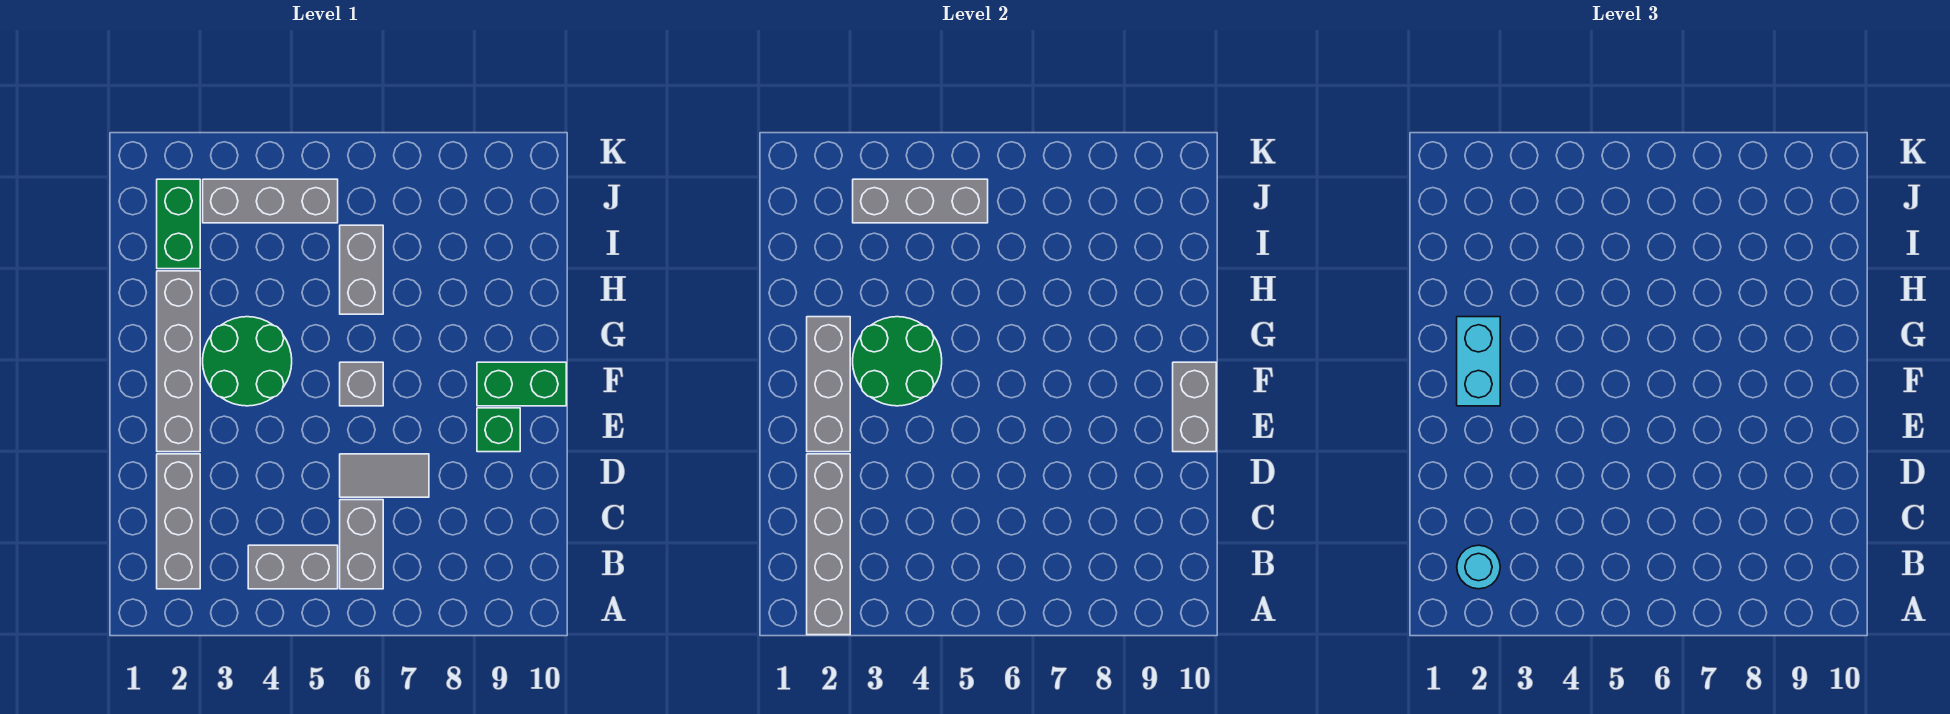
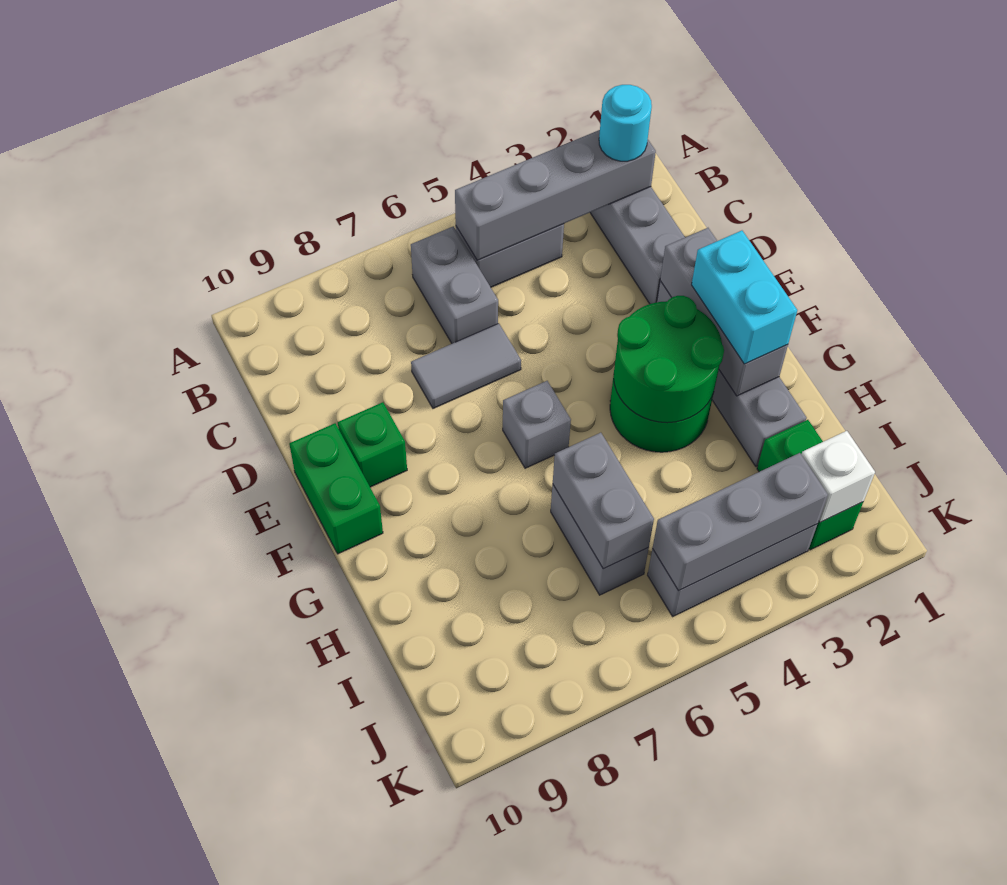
grey brick A2:D2 level 2 -> grey brick B2:B5 level 2
grey brick E10:F10 level 2 -> grey brick H6:I6 level 2
green brick F9:F10 level 1 -> green brick E10:F10 level 1
none -> white brick J2 level 2

